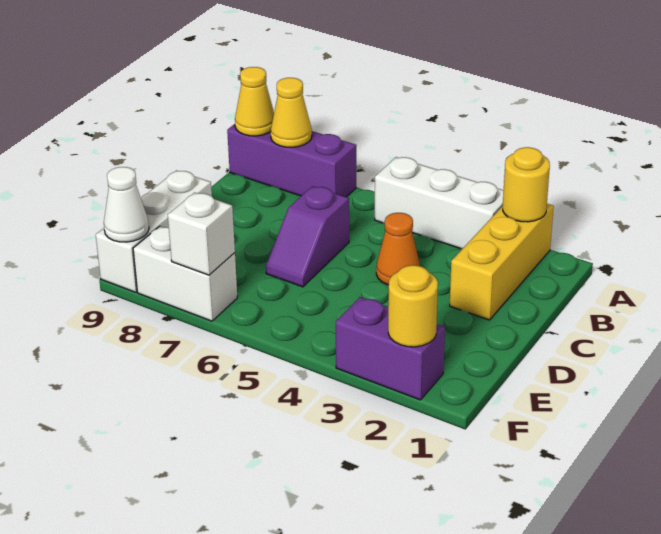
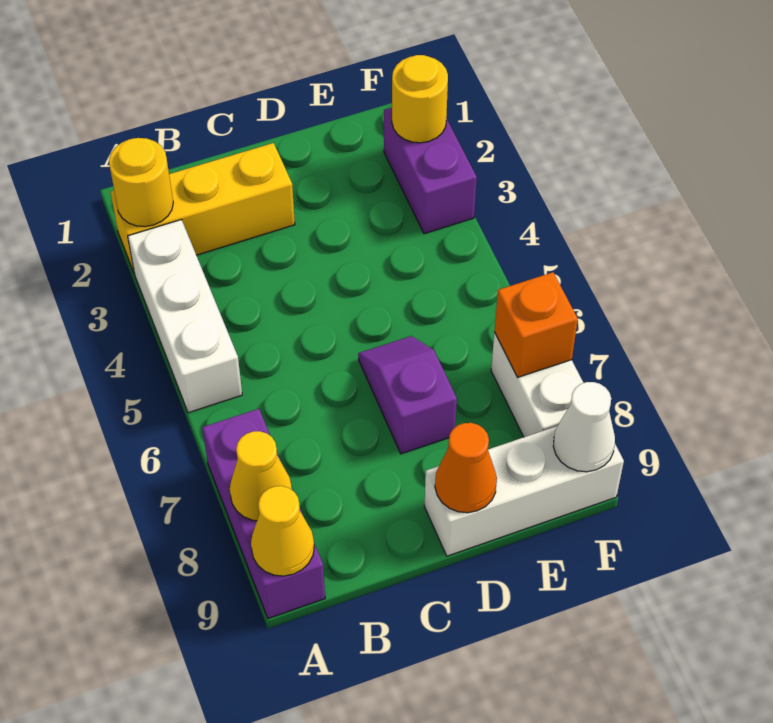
orange cone C4 level 1 -> orange cone D9 level 2
purple slope C6:D6 level 1 top C -> purple slope D6:D7 level 1 top 7
white brick F7 level 2 -> orange brick F7 level 2

